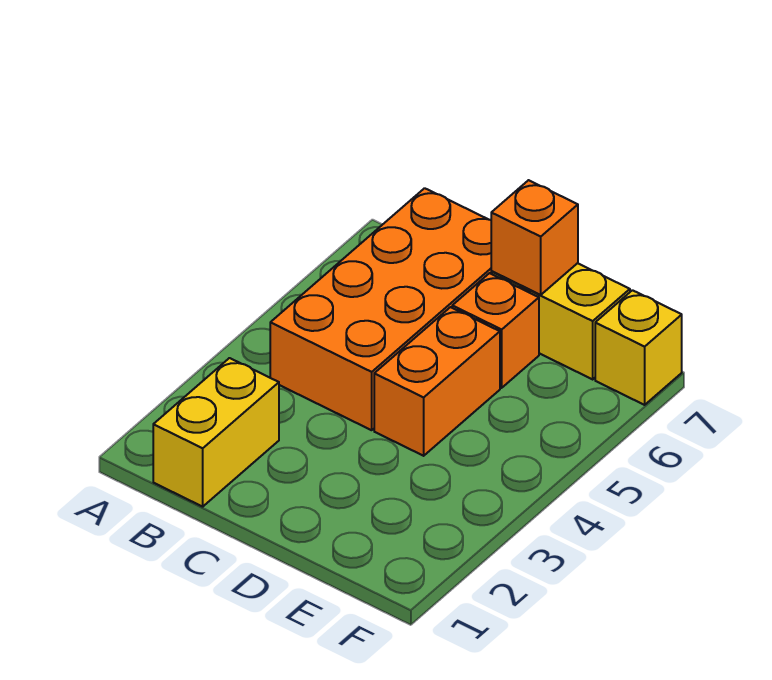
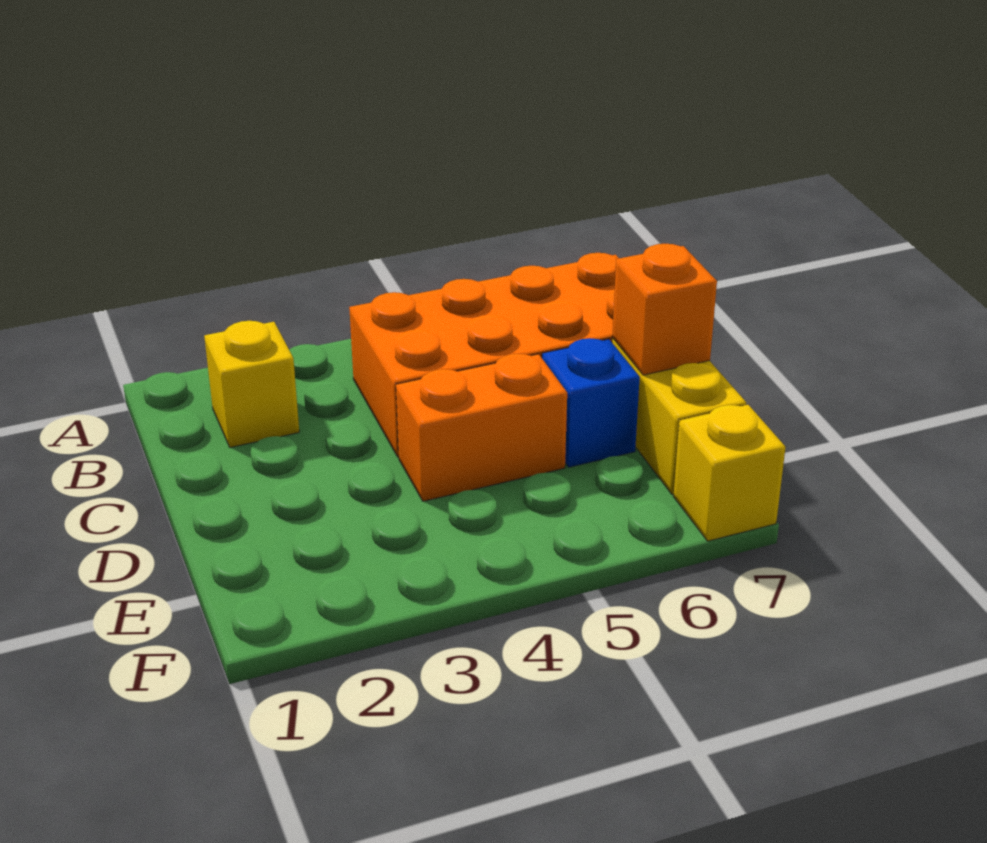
yellow brick B1:B2 level 1 -> yellow brick B2 level 1
orange brick D6 level 1 -> blue brick D6 level 1

